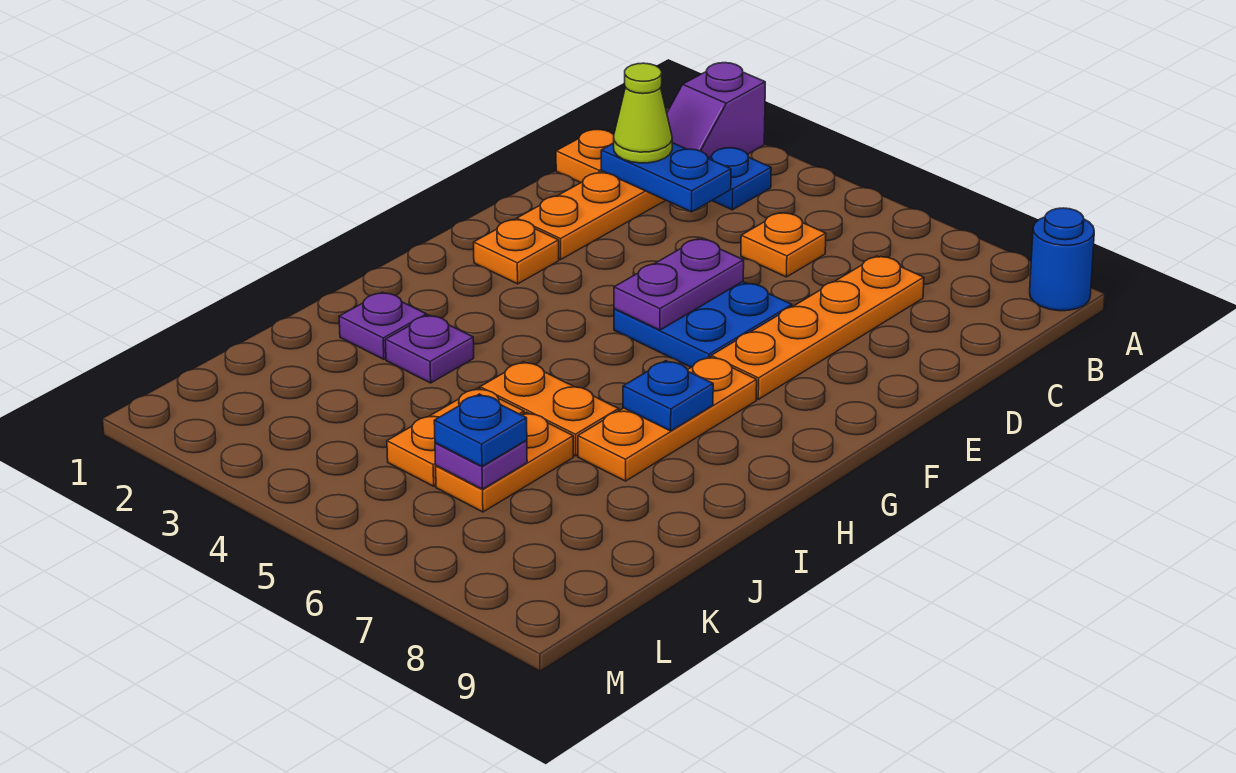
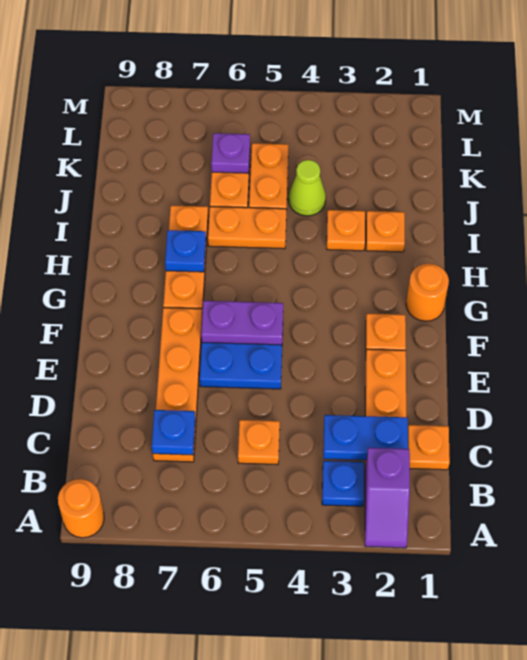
purple slope A2:B2 level 1 top A -> purple slope A2:B2 level 1 top B
blue round brick A9 level 1 -> orange round brick A9 level 1
lime cone C2 level 3 -> lime cone J4 level 1
purple plate E5:F5 level 2 -> purple plate F5:F6 level 2
none -> orange round brick G1 level 1
purple plate I2 level 1 -> orange plate I2 level 1
purple plate I3 level 1 -> orange plate I3 level 1
blue plate K6 level 3 -> blue plate C7 level 2

